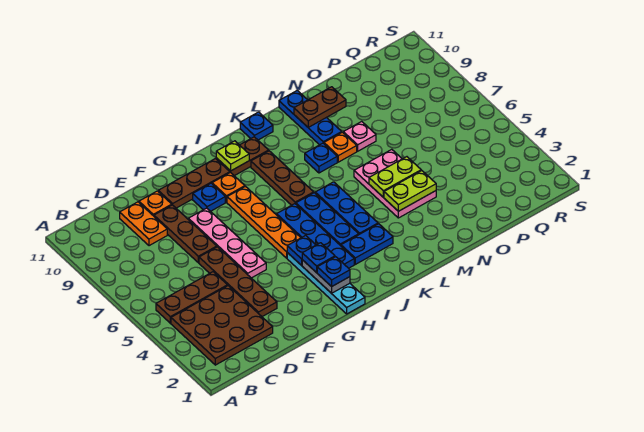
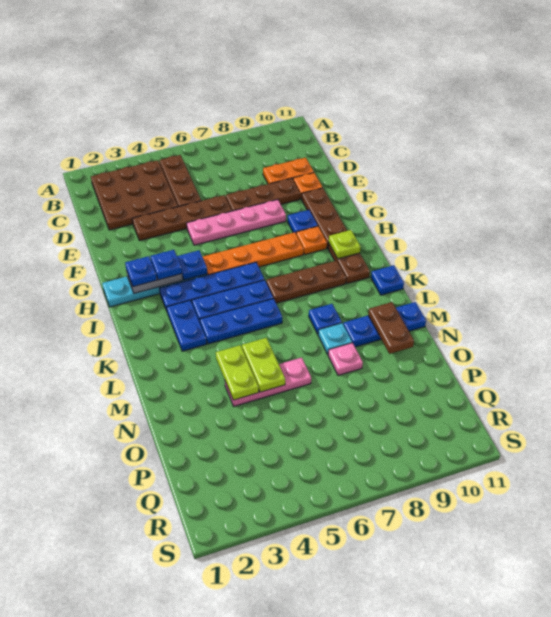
pink plate M4:N6 level 1 -> pink plate N4:N6 level 1
orange plate M8 level 1 -> cyan plate M8 level 1

